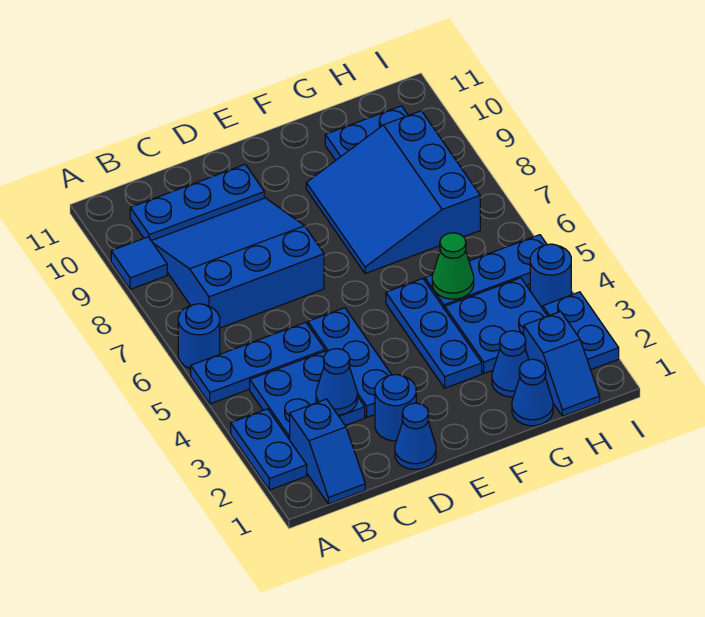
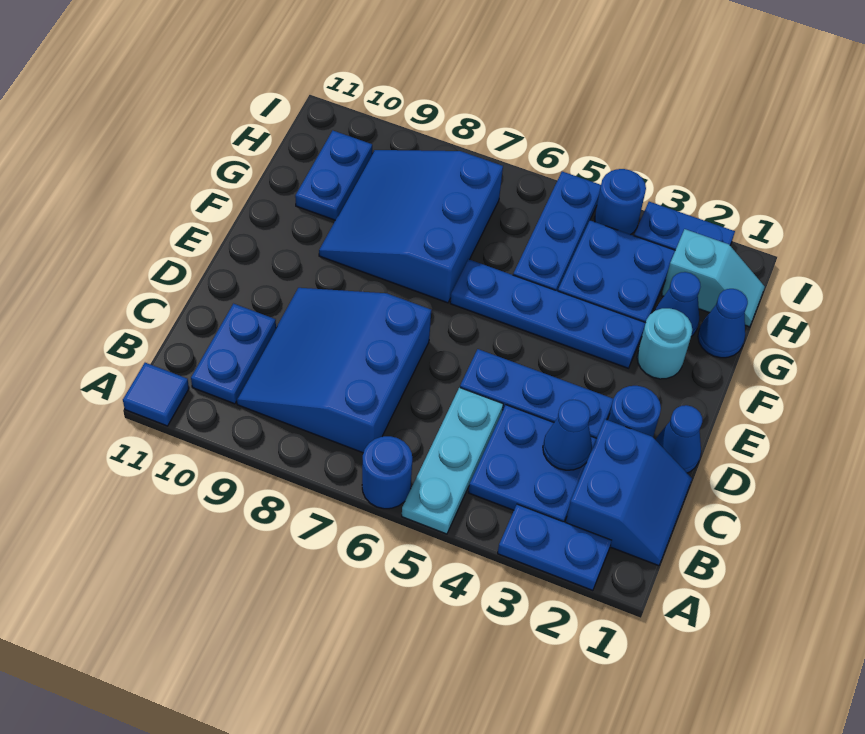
blue plate A5:C5 level 1 -> cyan plate A5:C5 level 1
blue tile A9 level 1 -> blue tile A11 level 1
blue slope B1:B2 level 1 top 2 -> blue slope B1:C2 level 1 top 2
blue plate B10:D10 level 1 -> blue plate B10:C10 level 1
none -> cyan round brick F2 level 1
blue plate F3:F5 level 1 -> blue plate F3:F6 level 1
blue slope F7:H9 level 1 top H -> blue slope F7:H9 level 1 top 7
green cone G5 level 2 -> none
blue slope H1:H2 level 1 top 2 -> cyan slope H1:H2 level 1 top 2

